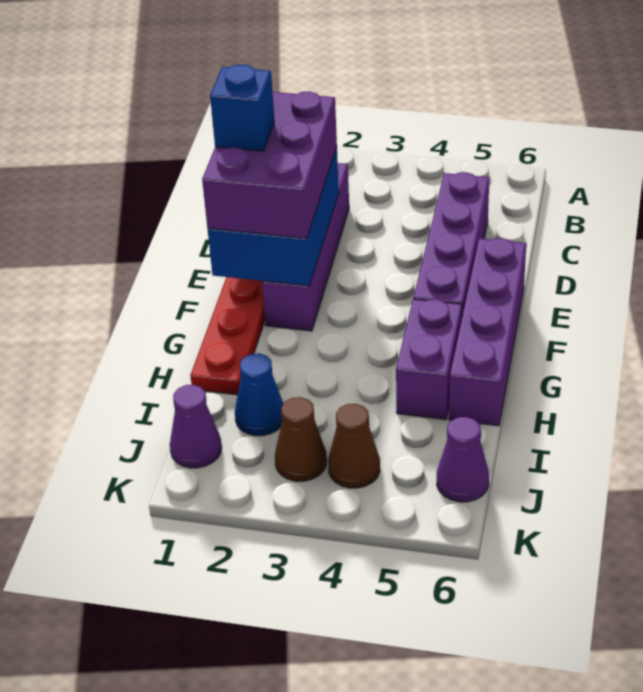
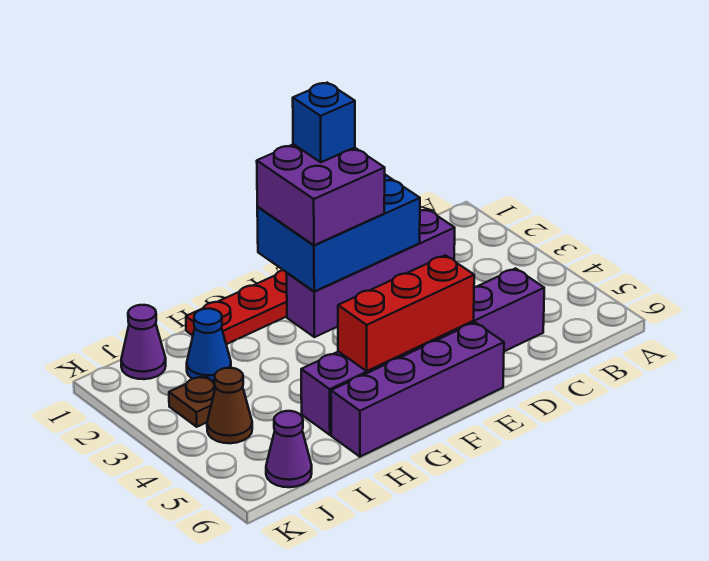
purple brick D1:F2 level 3 -> purple brick E1:F2 level 3
none -> red brick E5:G5 level 2
brown cone J3 level 1 -> brown plate J3 level 1

